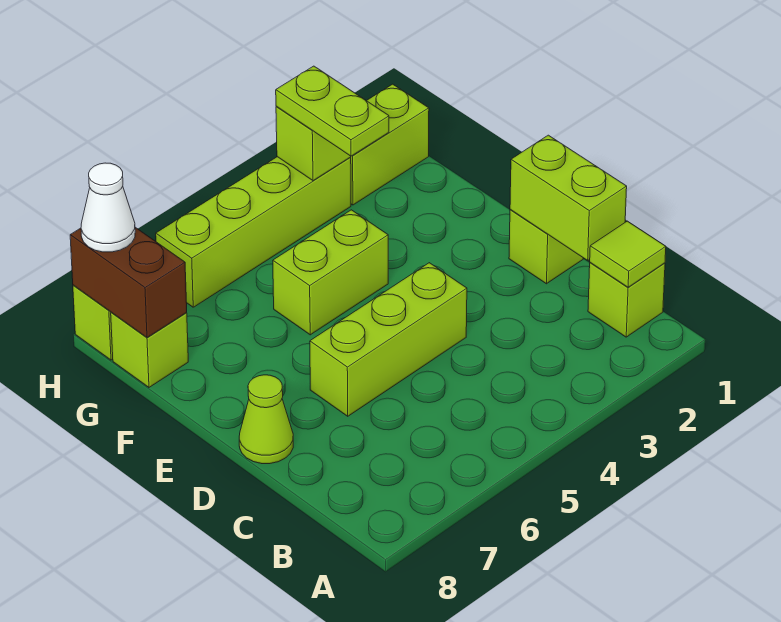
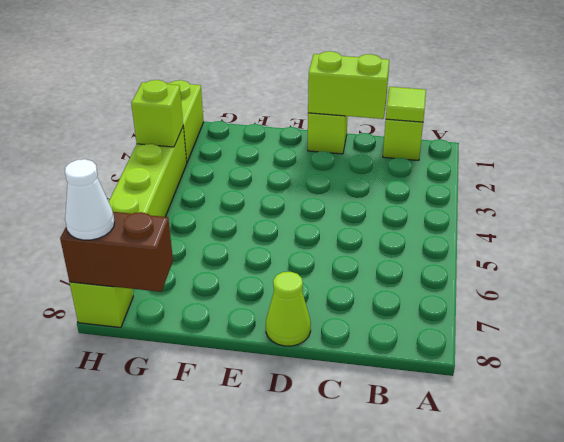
lime brick D4:D6 level 1 -> none
lime brick F4:F5 level 1 -> none
lime plate G3:H3 level 3 -> none
lime brick G8 level 1 -> none

